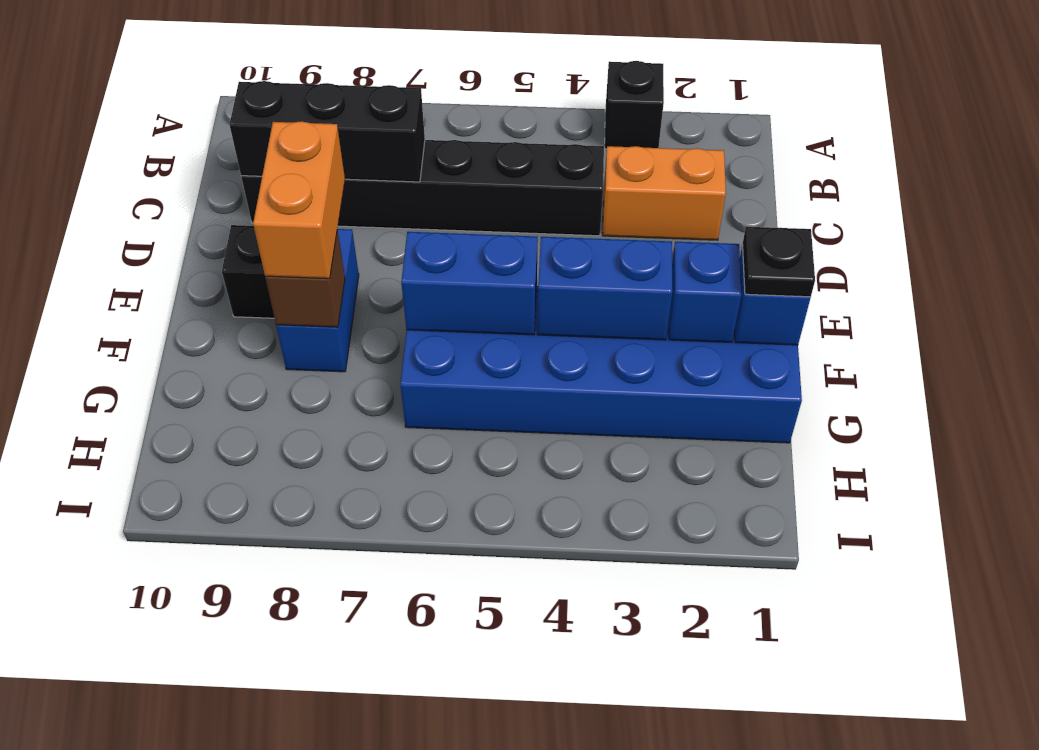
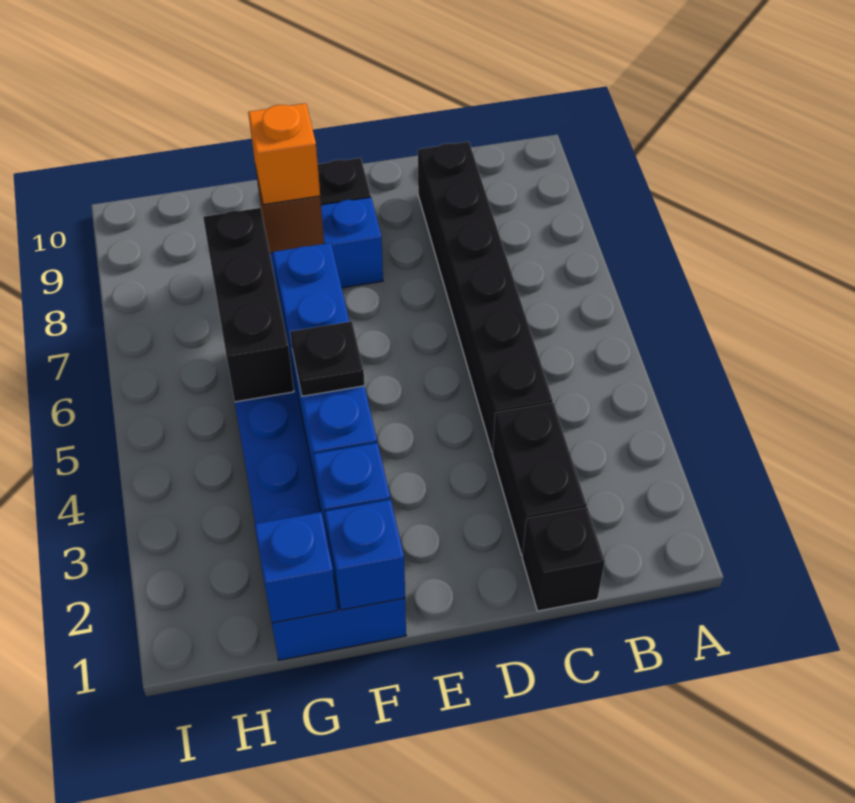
black brick A3 level 1 -> black brick C1 level 1
orange brick C2:C3 level 1 -> black brick C2:C3 level 1
black brick C7:C9 level 2 -> black brick G5:G7 level 2
orange brick E8:F8 level 3 -> orange brick F8 level 3
black plate F1 level 3 -> black plate F4 level 3
none -> blue brick G1 level 2

